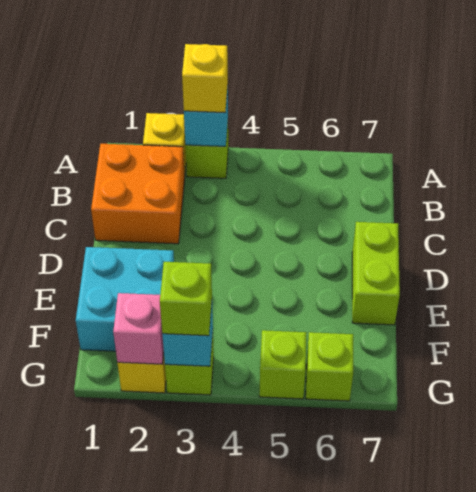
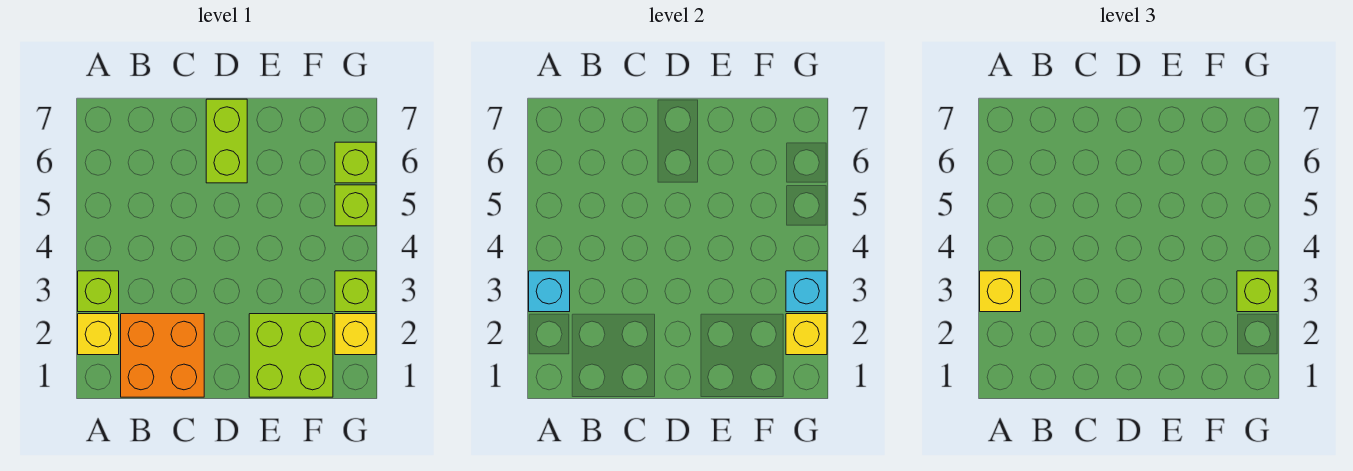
lime brick D7:E7 level 1 -> lime brick D6:D7 level 1
cyan brick E1:F2 level 1 -> lime brick E1:F2 level 1
pink brick G2 level 2 -> yellow brick G2 level 2

